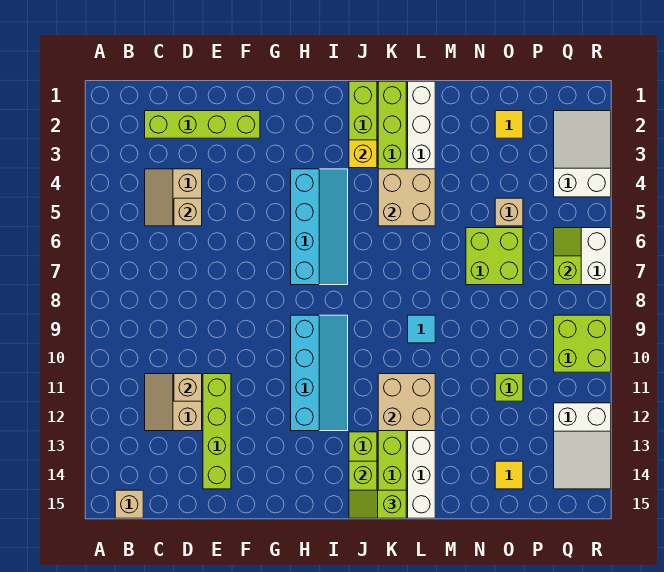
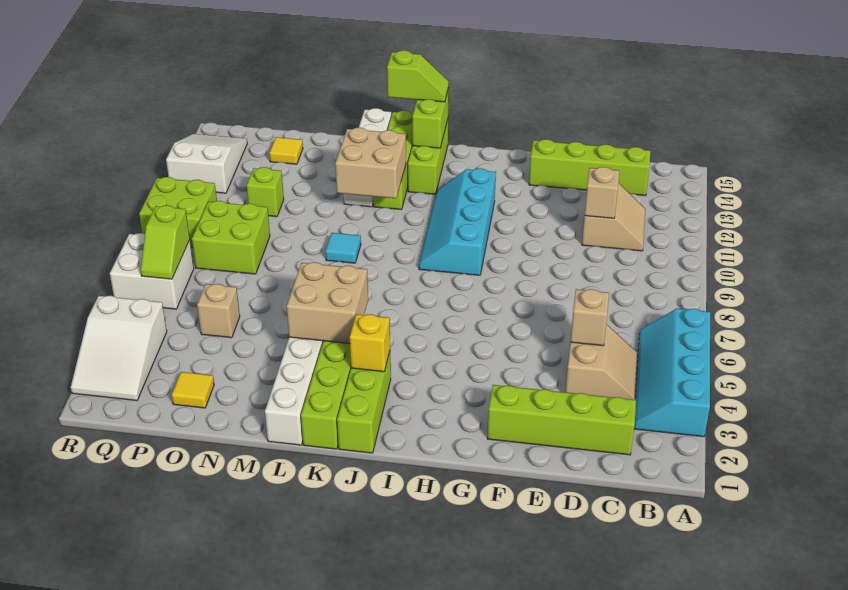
tan brick B15 level 1 -> none
lime brick E11:E14 level 1 -> lime brick C14:F14 level 1
cyan slope H4:I7 level 1 top H -> cyan slope A3:B6 level 1 top A
lime brick N6:O7 level 1 -> lime brick O8:P9 level 1

